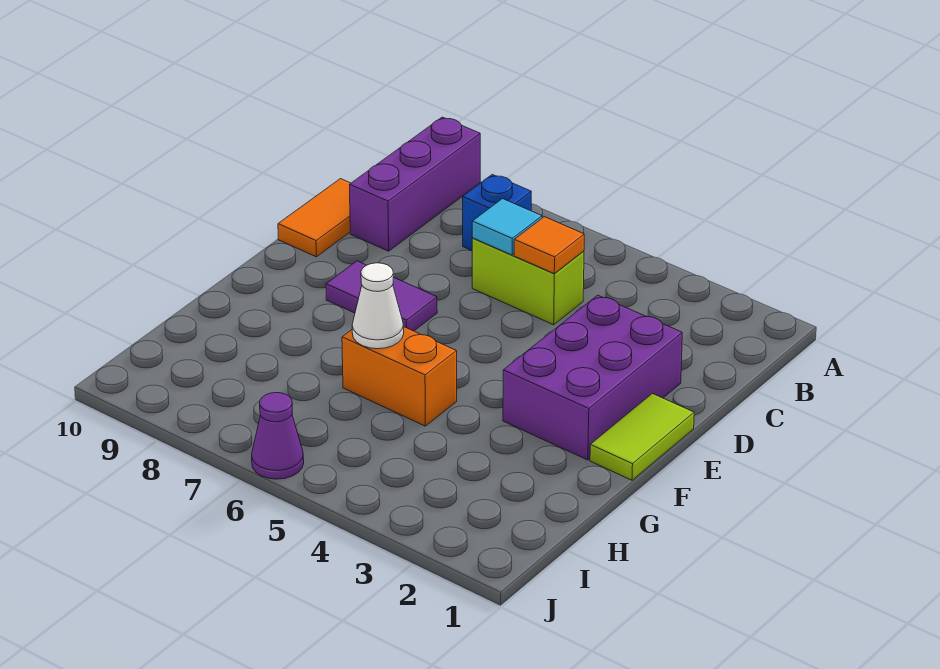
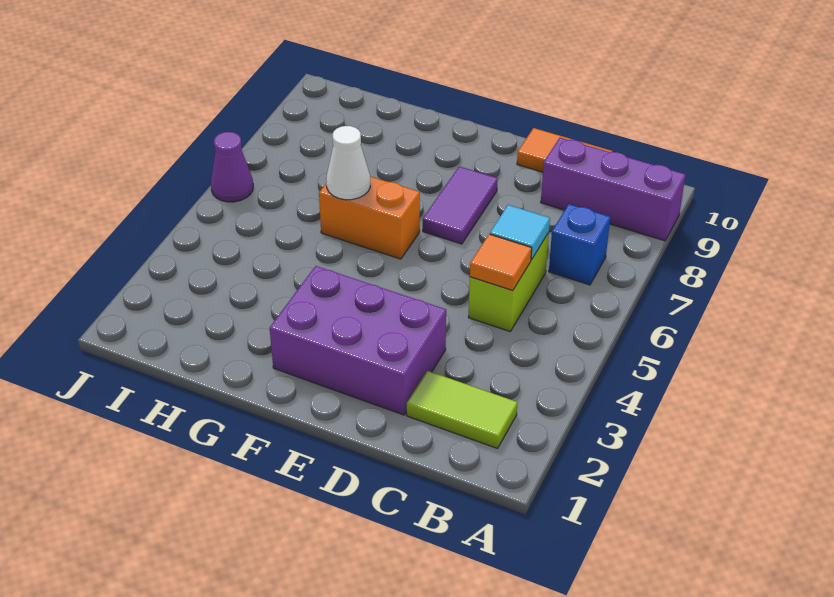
lime tile E1:F1 level 1 -> lime tile B2:C2 level 1
orange brick G5:G6 level 1 -> orange brick F6:G6 level 1

